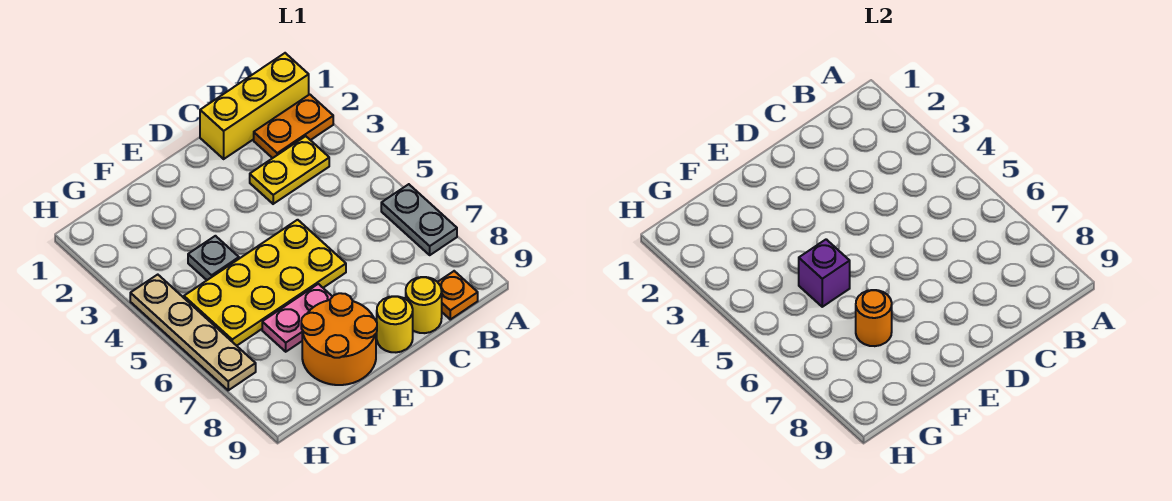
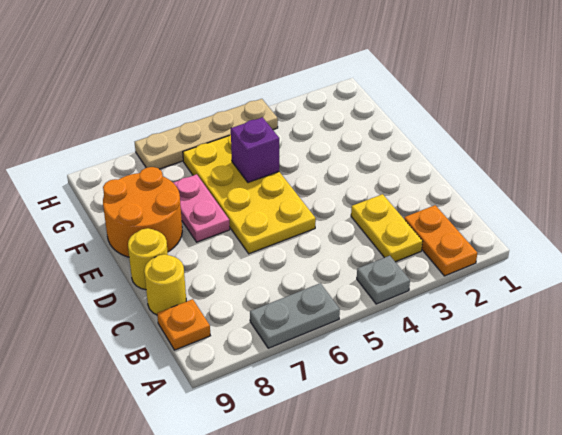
yellow brick A1:C1 level 1 -> none
grey plate F4 level 1 -> grey plate A4 level 1
orange round brick F7 level 2 -> none

